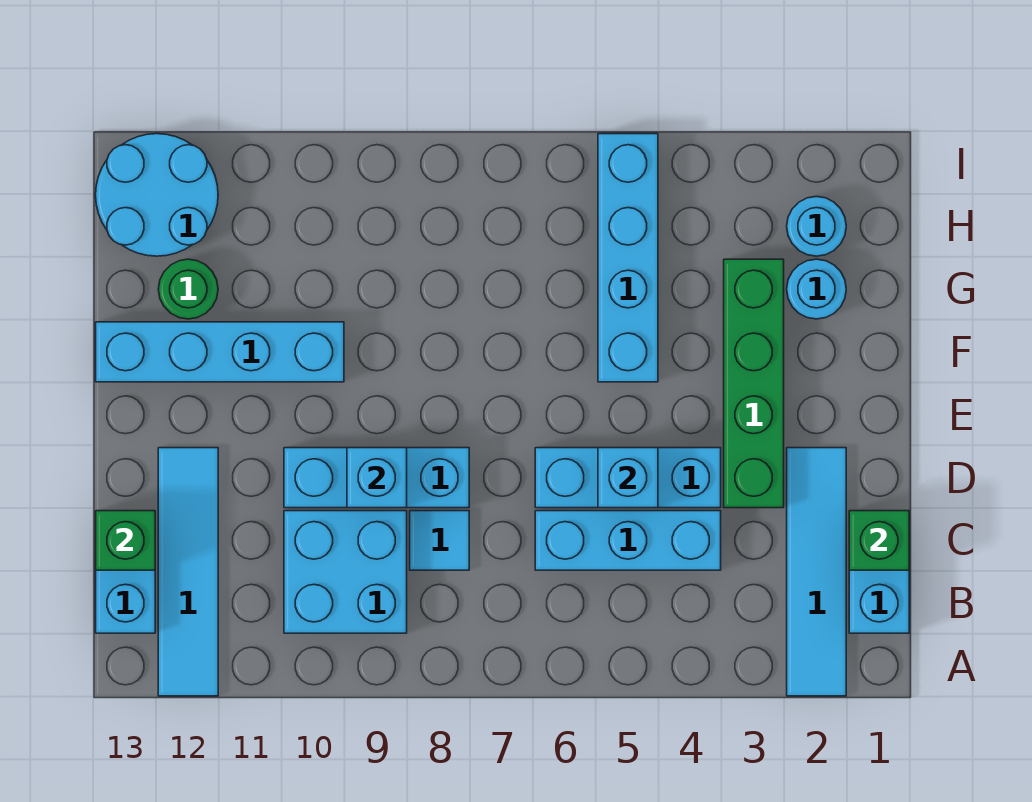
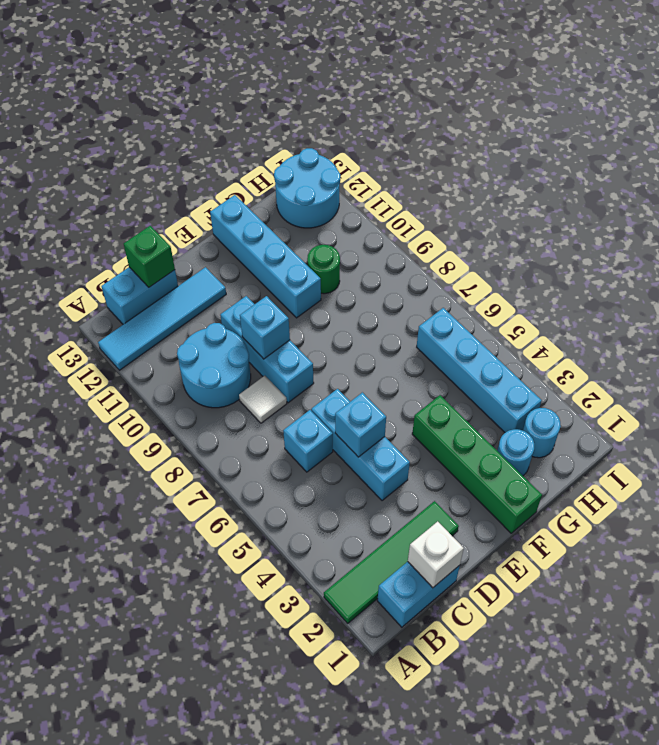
cyan tile A2:D2 level 1 -> green tile A2:D2 level 1
cyan brick B9:C10 level 1 -> cyan round brick B9:C10 level 1
green brick C1 level 2 -> white brick C1 level 2
cyan brick C4:C6 level 1 -> cyan brick C6 level 1
cyan tile C8 level 1 -> white tile C8 level 1
green brick D3:G3 level 1 -> green brick F1:F4 level 1
cyan brick F5:I5 level 1 -> cyan brick H3:H6 level 1
green round brick G12 level 1 -> green round brick G10 level 1

